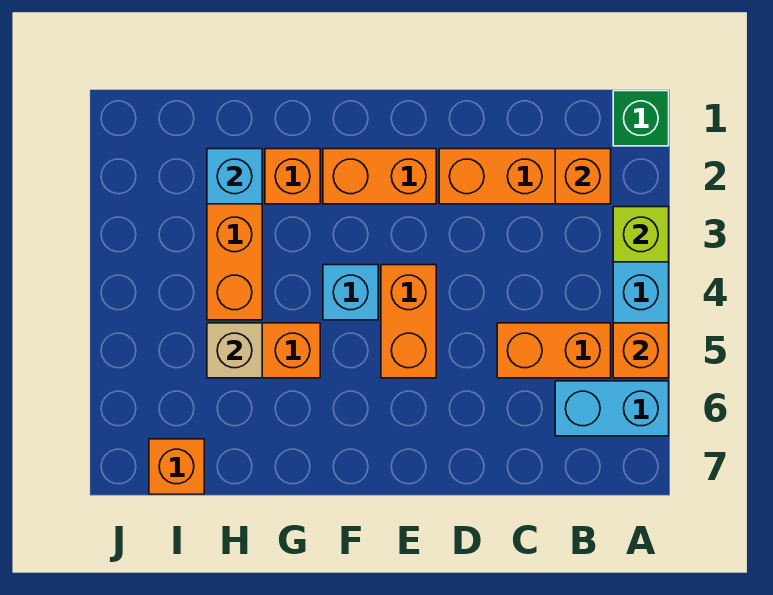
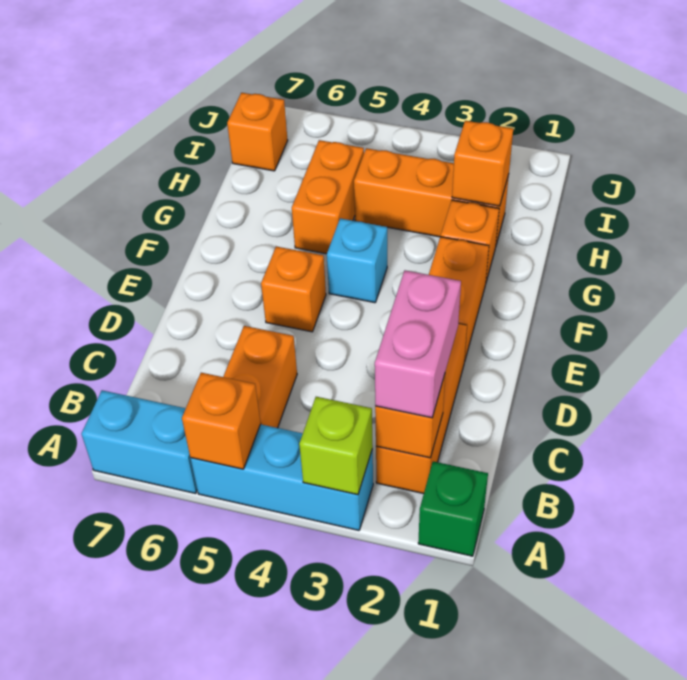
cyan brick A6:B6 level 1 -> cyan brick A6:A7 level 1
none -> pink brick B2:C2 level 3
orange brick E4:E5 level 1 -> orange brick E5 level 1
cyan brick H2 level 2 -> orange brick H2 level 2
tan brick H5 level 2 -> none

